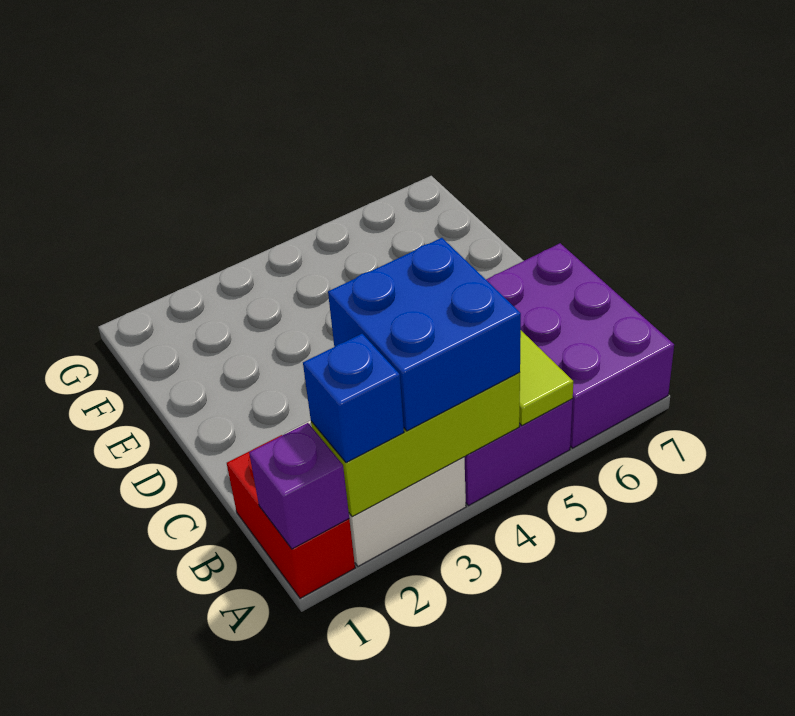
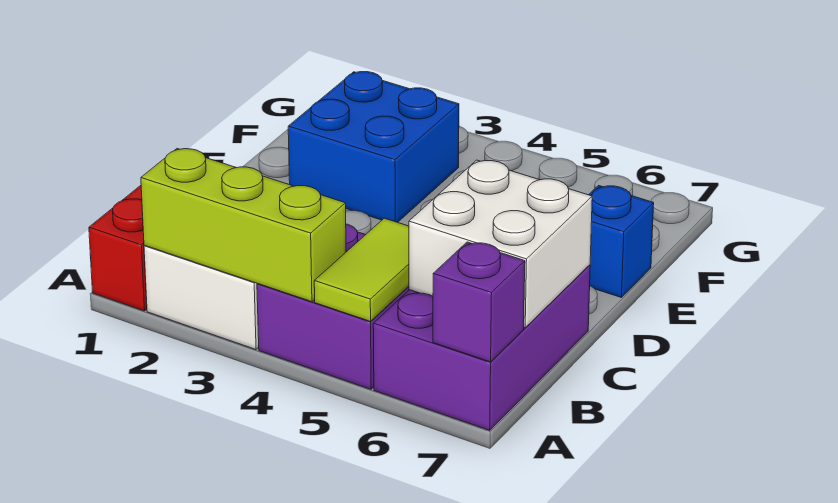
purple brick A1 level 2 -> purple brick A7 level 2
blue brick A2 level 3 -> blue brick E7 level 1
blue brick A3:B4 level 3 -> blue brick E2:F3 level 1
none -> white brick B6:C7 level 2

